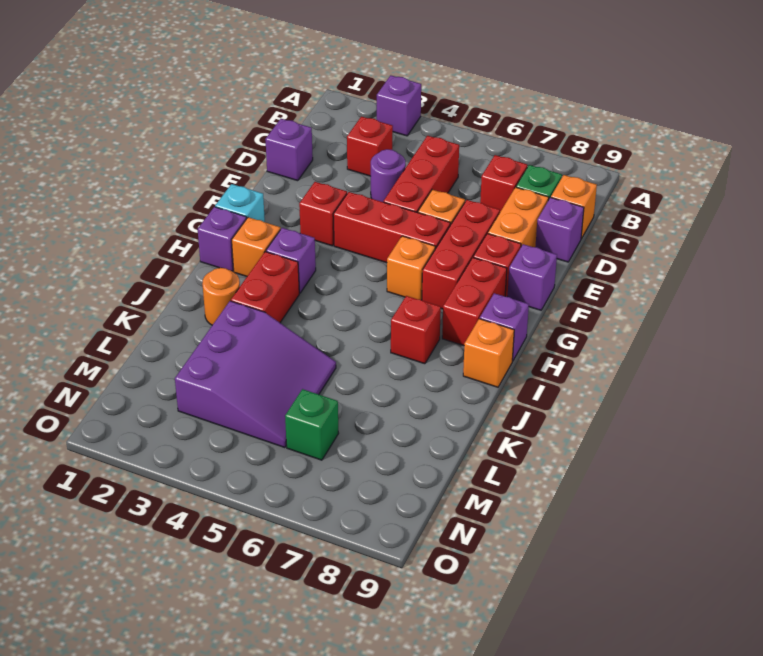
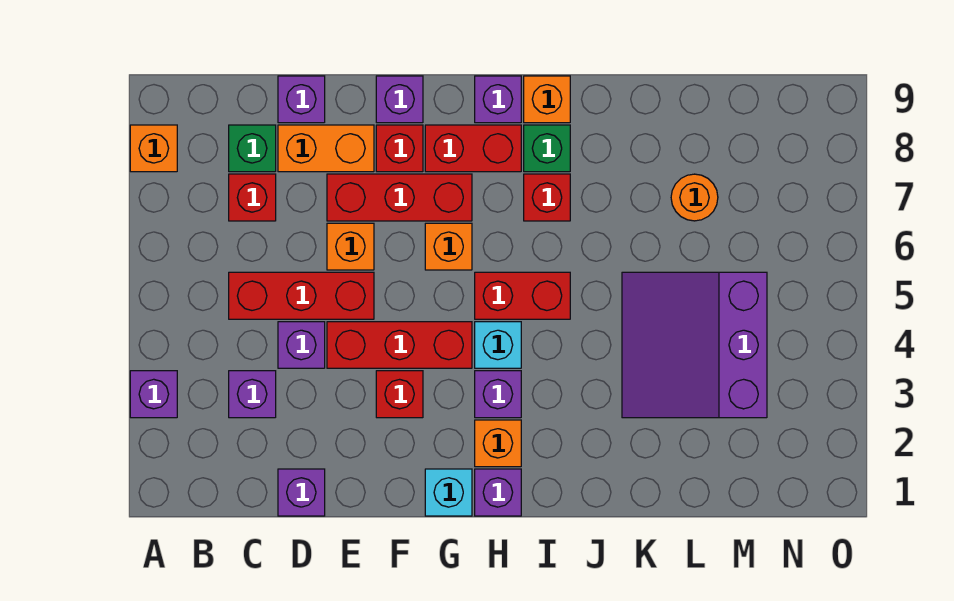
red brick C3 level 1 -> purple brick C3 level 1
orange brick C9 level 1 -> orange brick A8 level 1
purple round brick D4 level 1 -> purple brick D4 level 1
red brick F4:F6 level 1 -> red brick E4:G4 level 1
none -> cyan brick H4 level 1
red brick I3:J3 level 1 -> red brick H5:I5 level 1
orange round brick J2 level 1 -> orange round brick L7 level 1
purple slope K3:M5 level 1 top 3 -> purple slope K3:M5 level 1 top M
green brick M6 level 1 -> green brick I8 level 1

